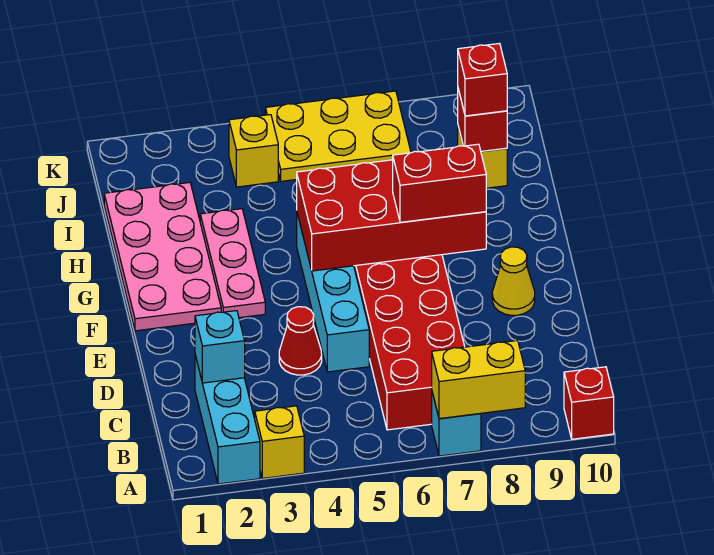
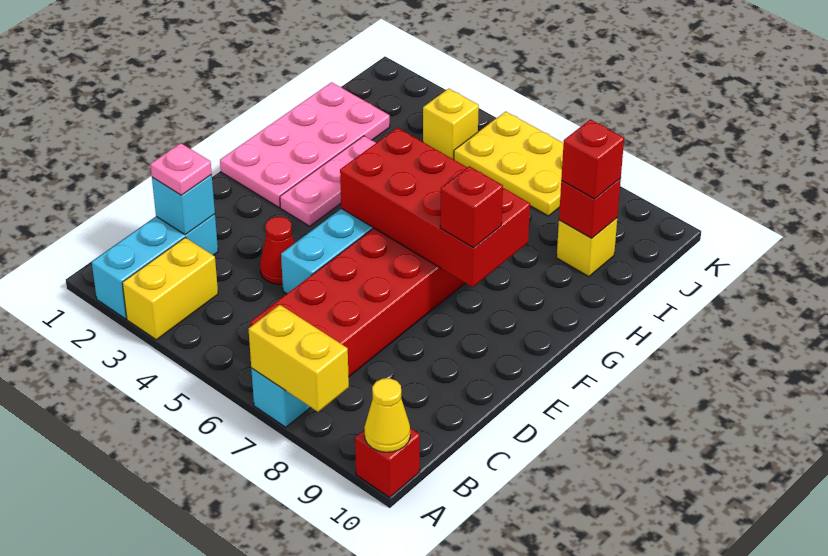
yellow brick A3 level 1 -> yellow brick A3:B3 level 1
none -> pink plate C2 level 3
yellow cone E9 level 1 -> yellow cone A10 level 2
red brick F7:F8 level 3 -> red brick F8 level 3

